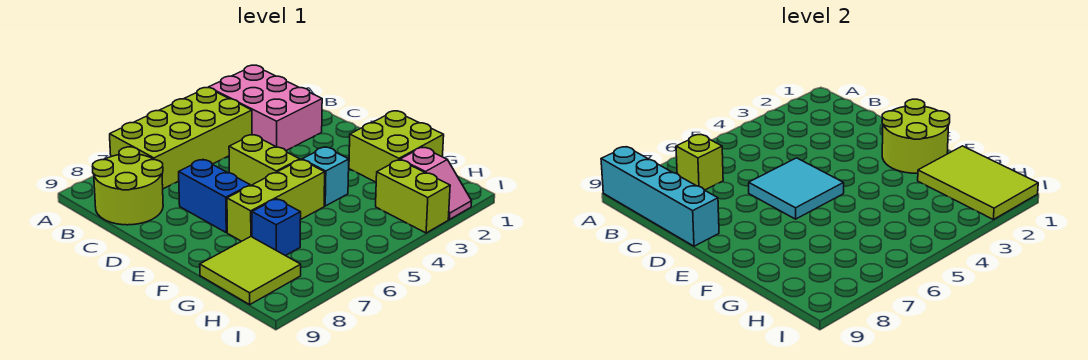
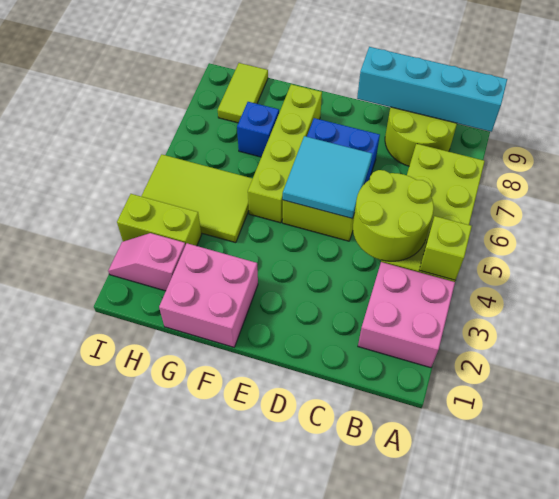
pink brick A2:C3 level 1 -> pink brick A2:B3 level 1
lime brick B7 level 2 -> lime brick A4 level 2
lime round brick E1:F2 level 2 -> lime round brick B4:C5 level 2
lime brick F1:G2 level 1 -> pink brick F1:G2 level 1
cyan brick F4 level 1 -> none
lime brick F5:F7 level 1 -> lime brick F5:F8 level 1
lime tile G1:I2 level 2 -> lime tile G4:I5 level 1
lime tile G8:H9 level 1 -> lime tile H8:H9 level 1

